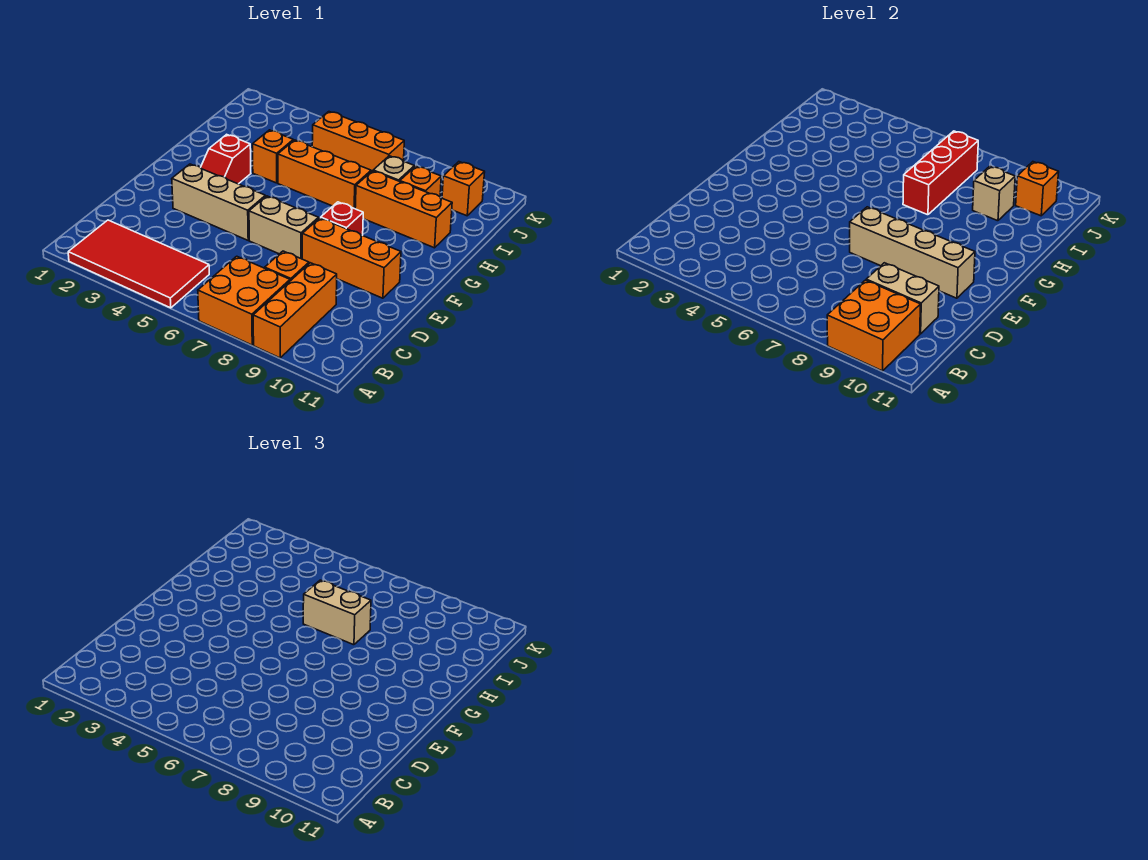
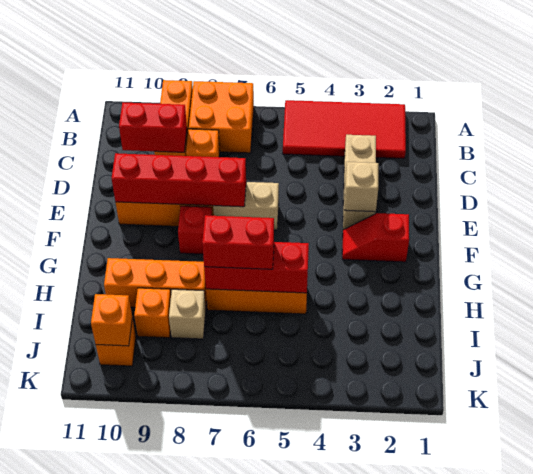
orange brick A9:B10 level 2 -> none
tan brick C9:C10 level 2 -> red brick C9:C10 level 2
tan brick E3:E5 level 1 -> tan brick C3:E3 level 1
tan brick E7:E10 level 2 -> red brick E7:E10 level 2
red slope F3:G3 level 1 top G -> red slope F2:F3 level 1 top 2
orange brick H4 level 1 -> none
tan brick H6:H7 level 3 -> red brick H6:H7 level 3
red brick H7:J7 level 2 -> red brick H5:H7 level 2
tan brick I9 level 2 -> tan brick E3 level 2
orange brick J5:J7 level 1 -> none

